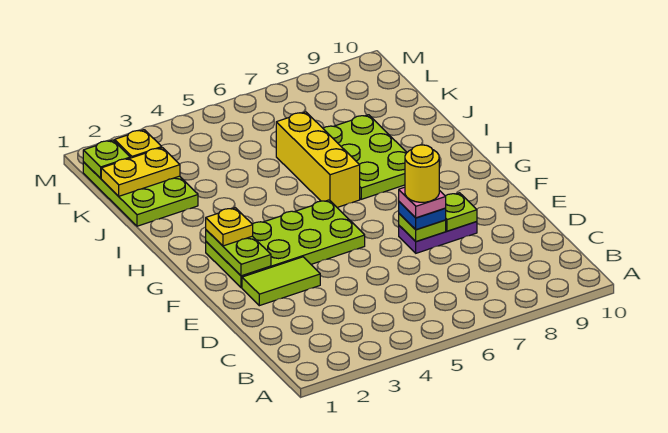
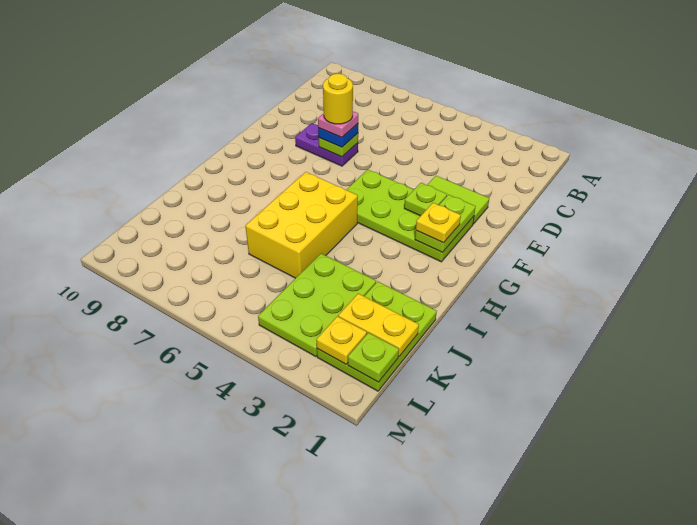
lime plate E8 level 2 -> lime plate F3 level 2
yellow brick H6:J6 level 1 -> yellow brick H5:J6 level 1
lime plate H7:J8 level 1 -> lime plate J3:L4 level 1

